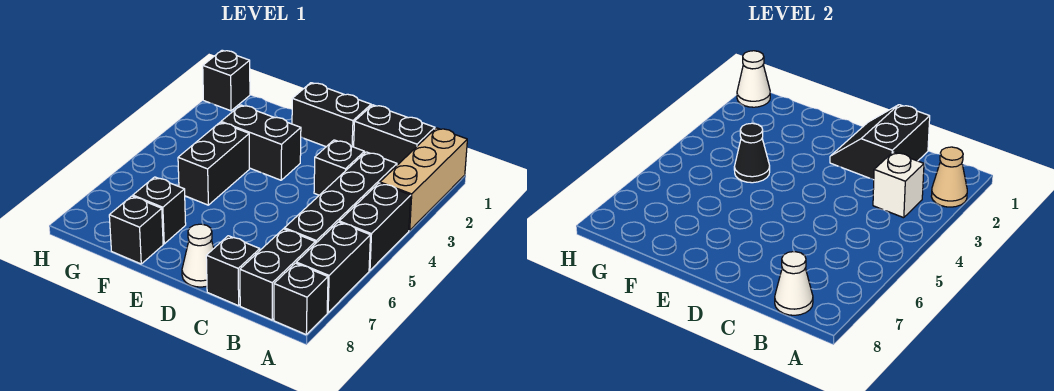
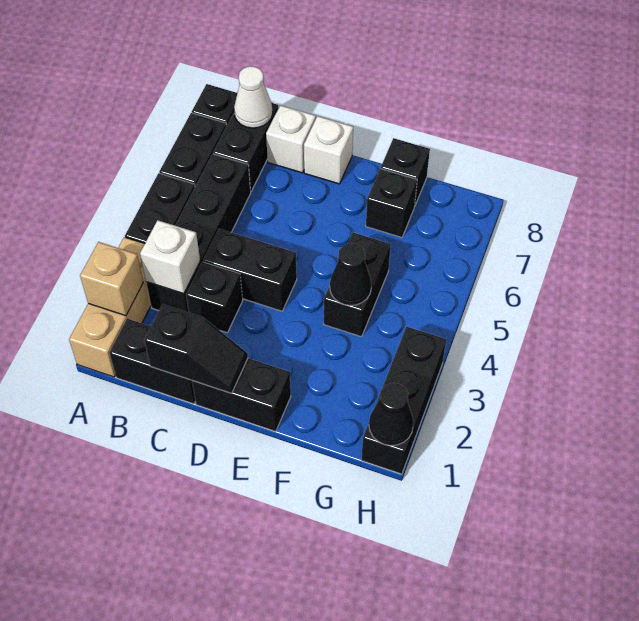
tan cone A2 level 2 -> tan brick A2 level 2
black slope C1:D2 level 2 top C -> black slope C1:D1 level 2 top C
black brick C8 level 1 -> white brick C8 level 1
white cone D8 level 1 -> white brick D8 level 1
black brick E3:F3 level 1 -> black brick C4:D4 level 1
black brick H1 level 1 -> black brick H1:H3 level 1
white cone H1 level 2 -> black cone H1 level 2

